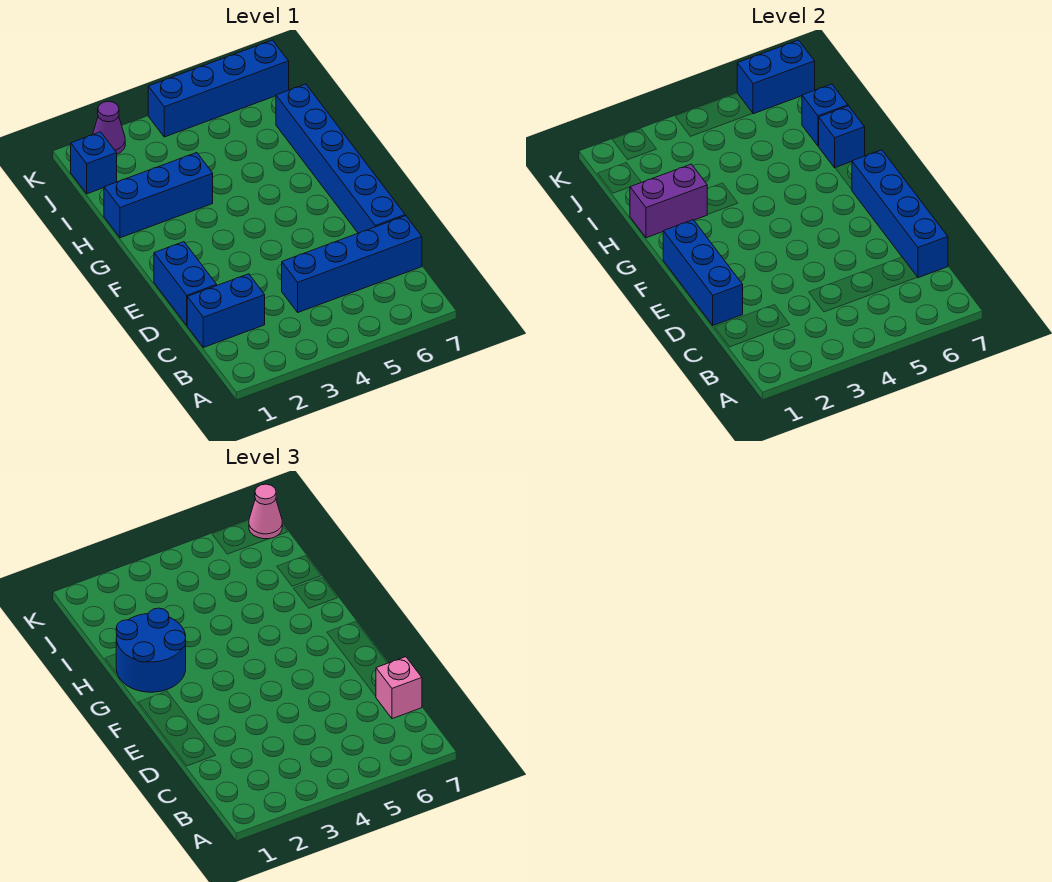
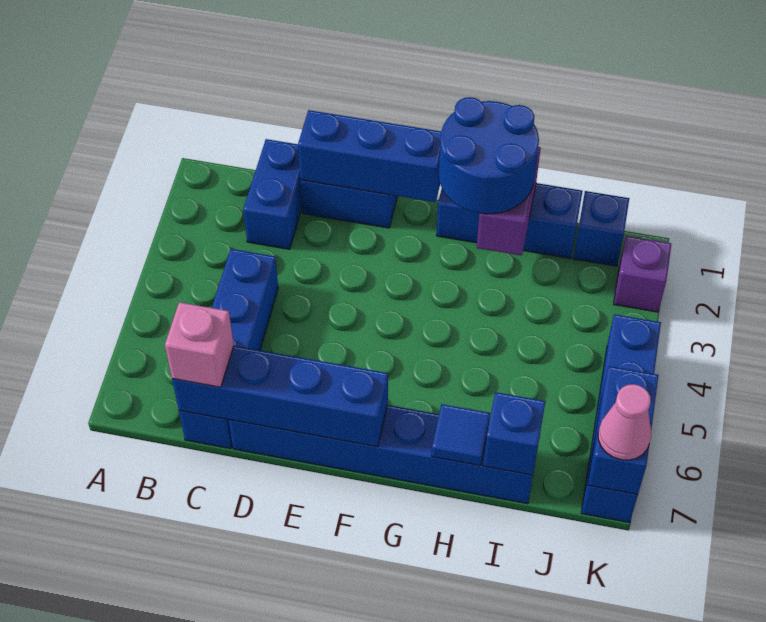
blue brick H1:H3 level 1 -> blue brick G1:I1 level 1
blue brick H7 level 2 -> blue tile H7 level 2
purple cone K2 level 1 -> purple brick K2 level 1

